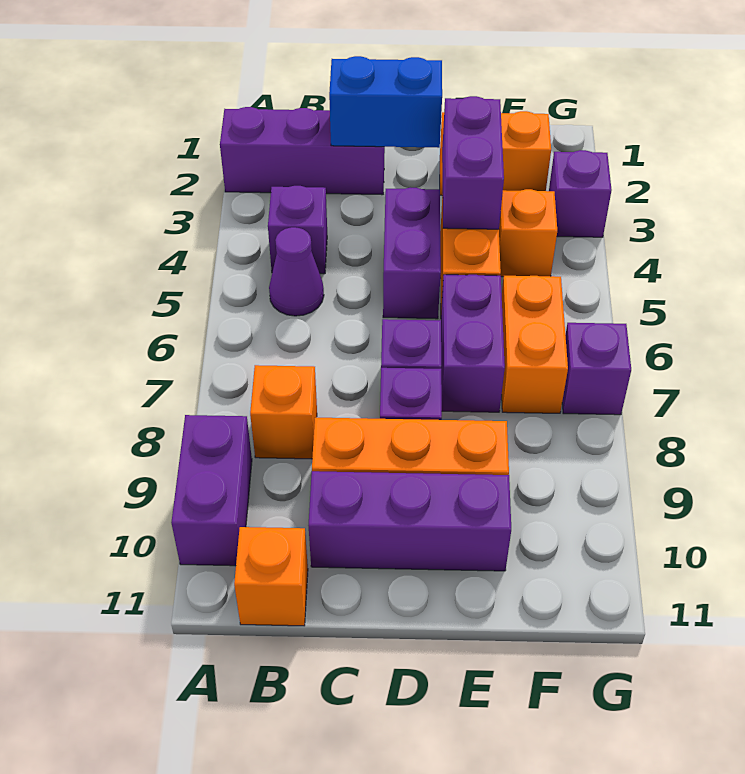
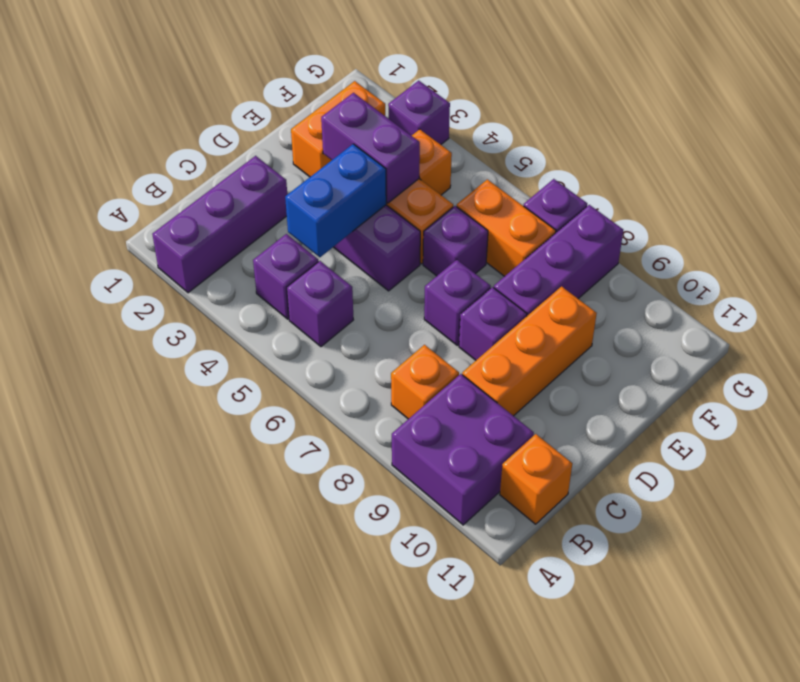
purple brick A9:A10 level 1 -> purple brick A9:B10 level 1
purple cone B5 level 1 -> purple brick B5 level 1
blue brick C2:D2 level 2 -> blue brick C4:D4 level 2
purple brick C10:E10 level 1 -> purple brick E8:G8 level 1
purple brick E6:E7 level 1 -> purple brick E6 level 1

